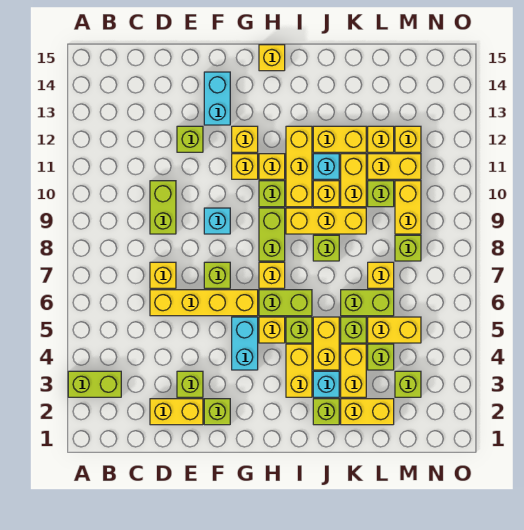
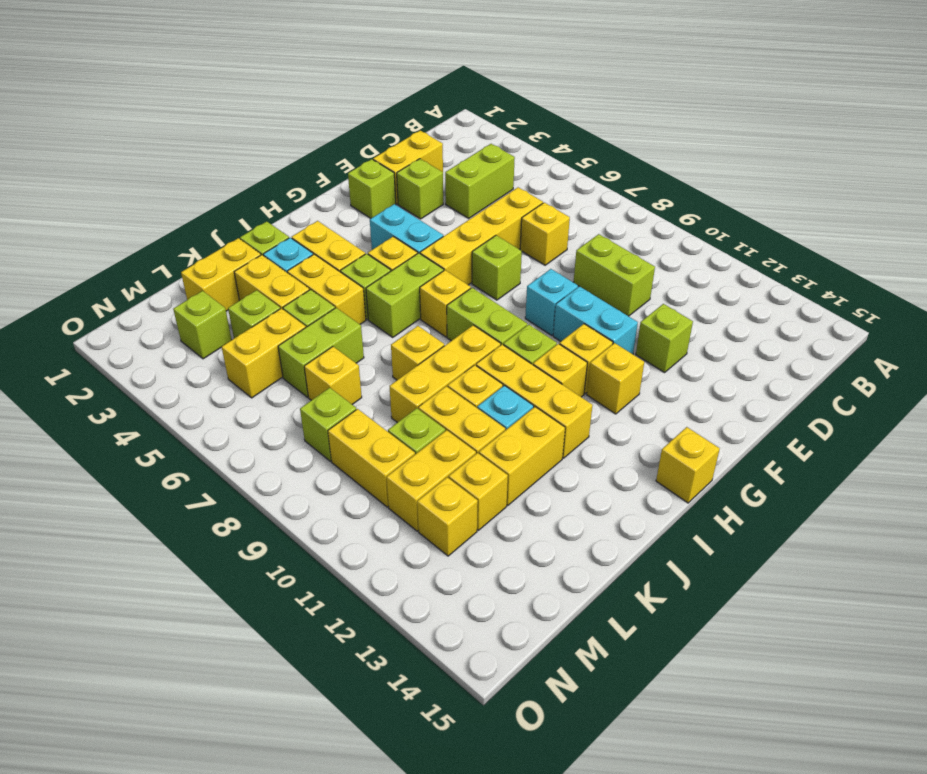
lime brick A3:B3 level 1 -> lime brick C4:D4 level 1
cyan brick F13:F14 level 1 -> cyan brick F10:F11 level 1
lime brick J8 level 1 -> yellow brick J8 level 1

